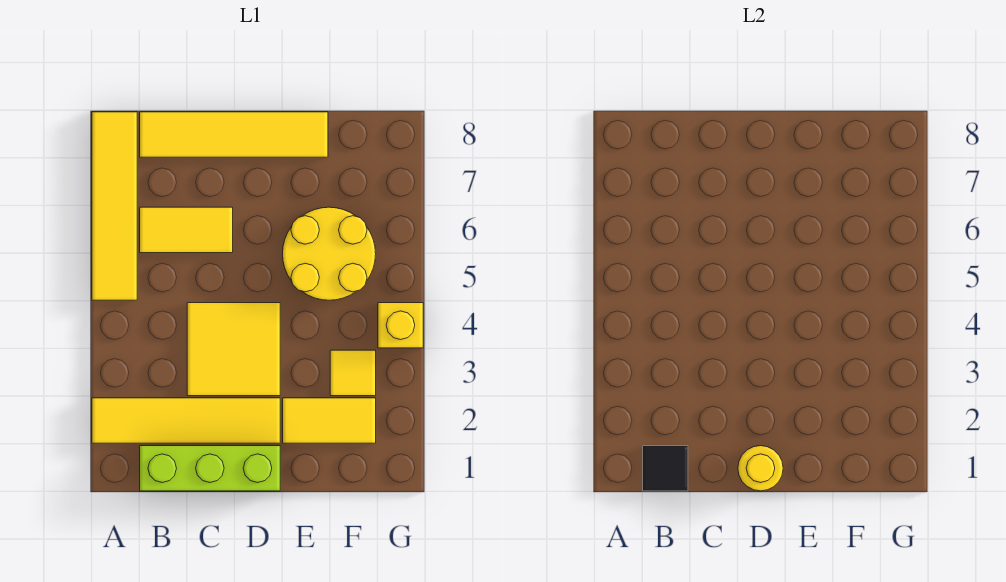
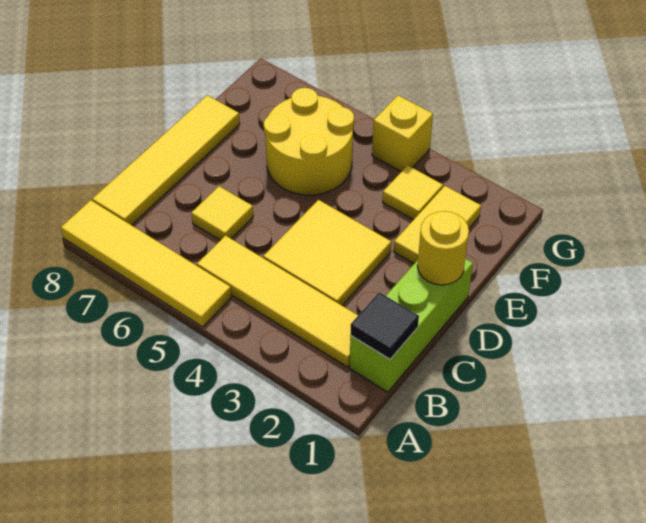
yellow tile A2:D2 level 1 -> yellow tile B2:B5 level 1
yellow tile B6:C6 level 1 -> yellow tile C6 level 1

